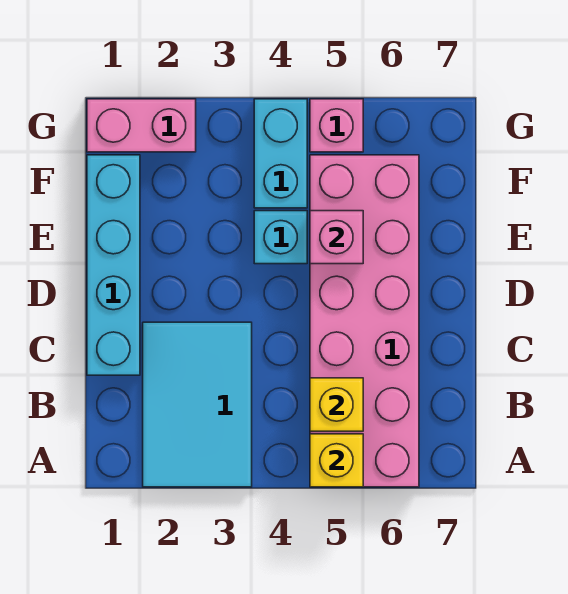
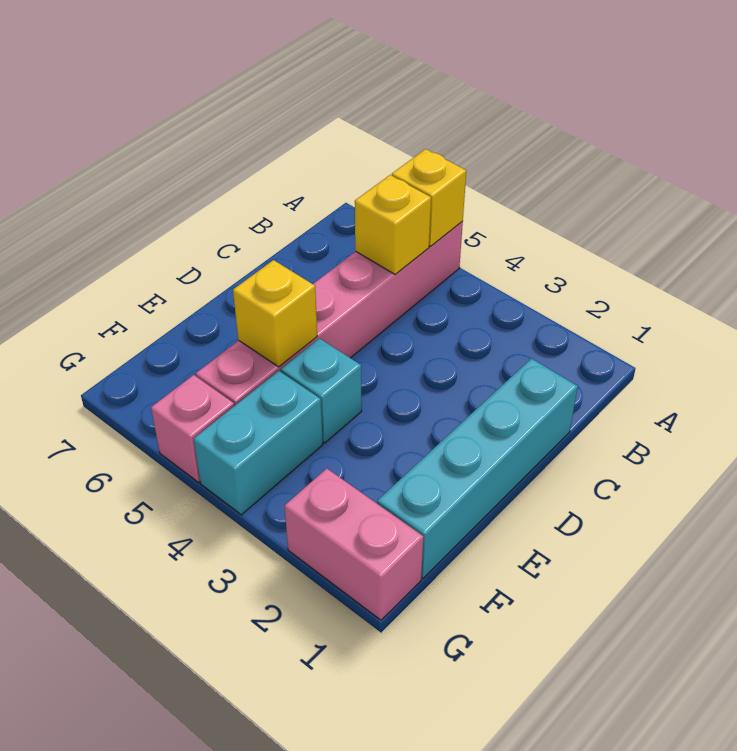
cyan tile A2:C3 level 1 -> none
pink brick A5:F6 level 1 -> pink brick A5:F5 level 1
pink brick E5 level 2 -> yellow brick E5 level 2

